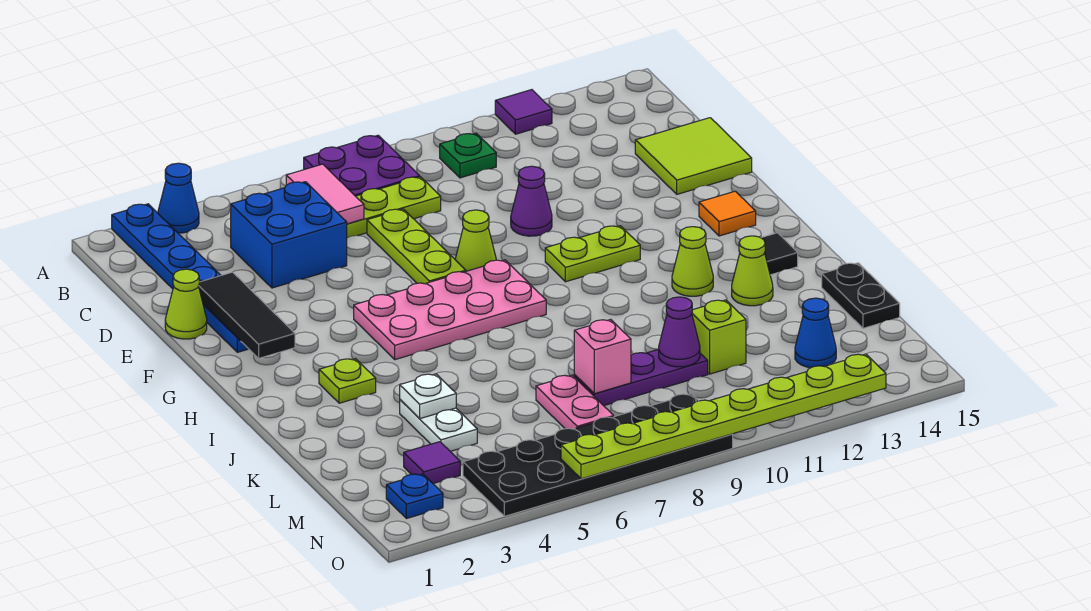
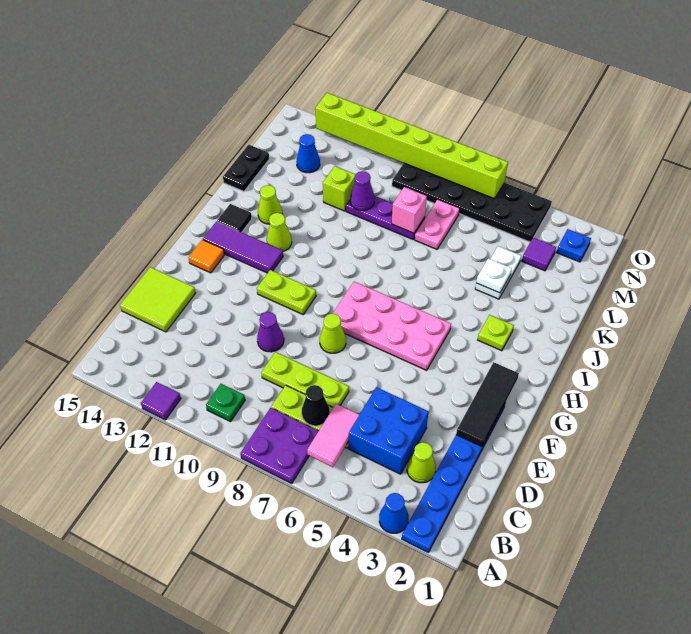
none -> black cone C7 level 2
lime plate D7:F7 level 1 -> lime plate D7:D9 level 1
lime cone E1 level 1 -> lime cone C3 level 1
none -> purple tile H12:H14 level 1
lime plate O6:O13 level 2 -> lime brick O6:O13 level 2

